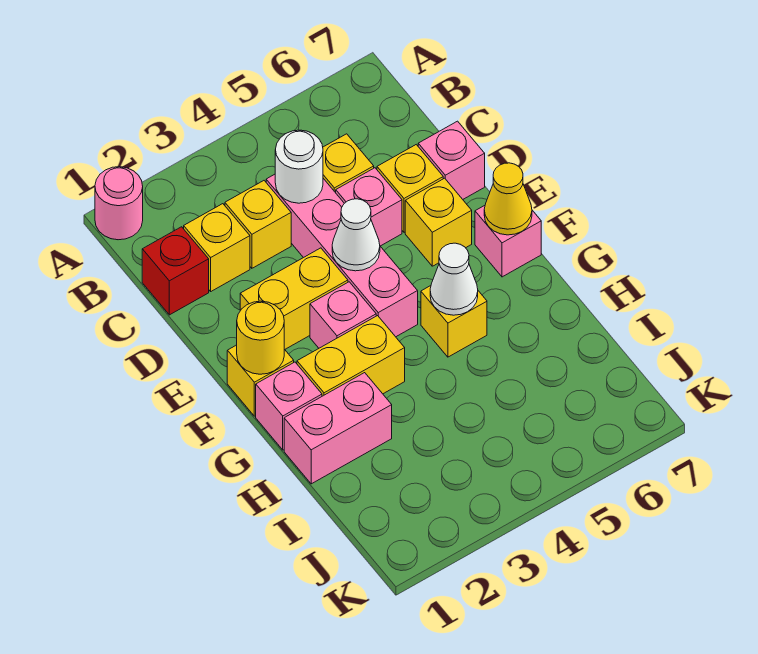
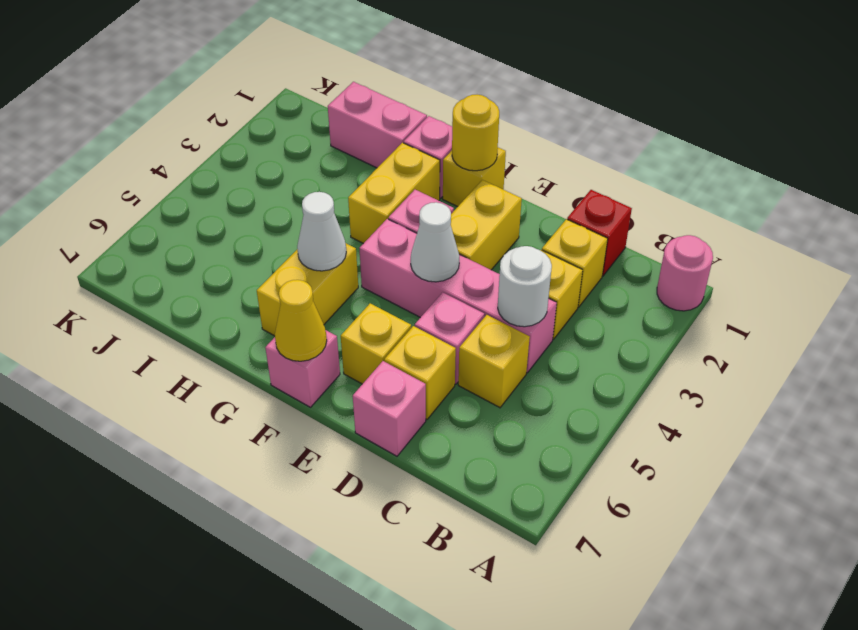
yellow brick G5 level 1 -> yellow brick G5:G6 level 1
pink brick H1:H2 level 1 -> pink brick H1:I1 level 1

